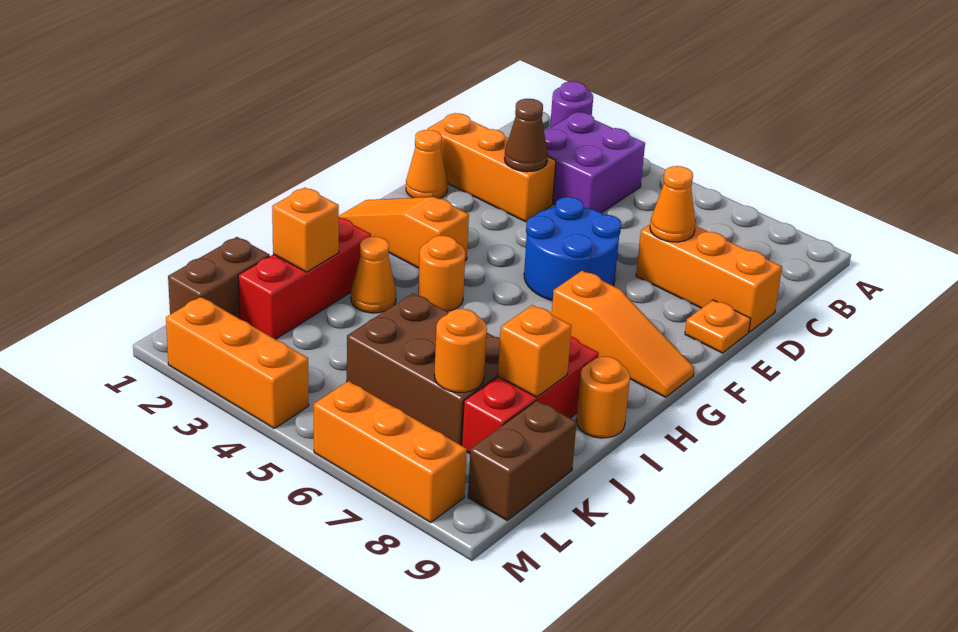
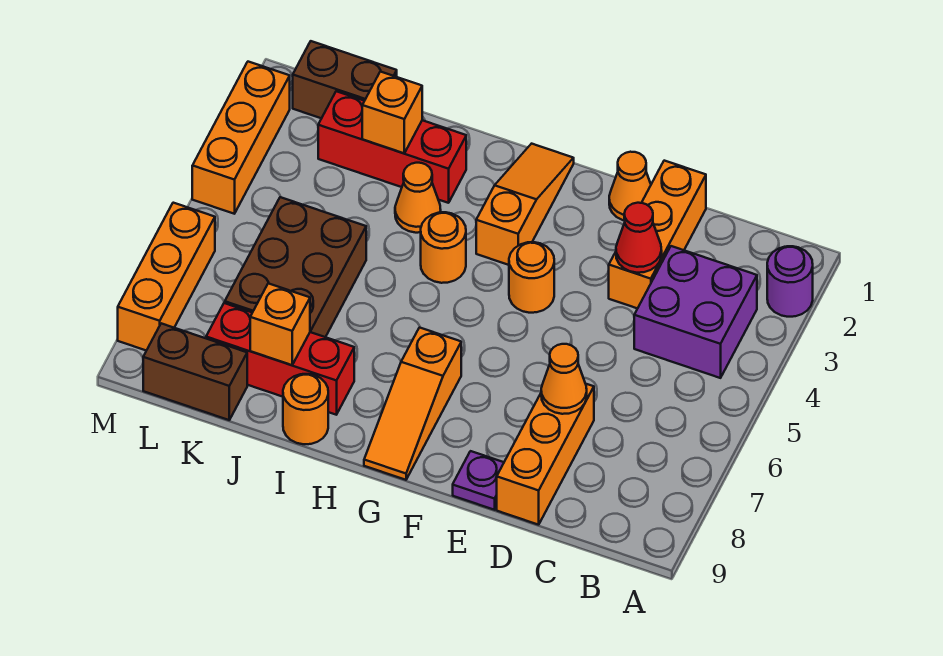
brown cone D3 level 2 -> red cone D3 level 2
blue round brick E5:F6 level 1 -> none
orange plate E9 level 1 -> purple plate E9 level 1
orange round brick K7 level 2 -> orange round brick F4 level 1

